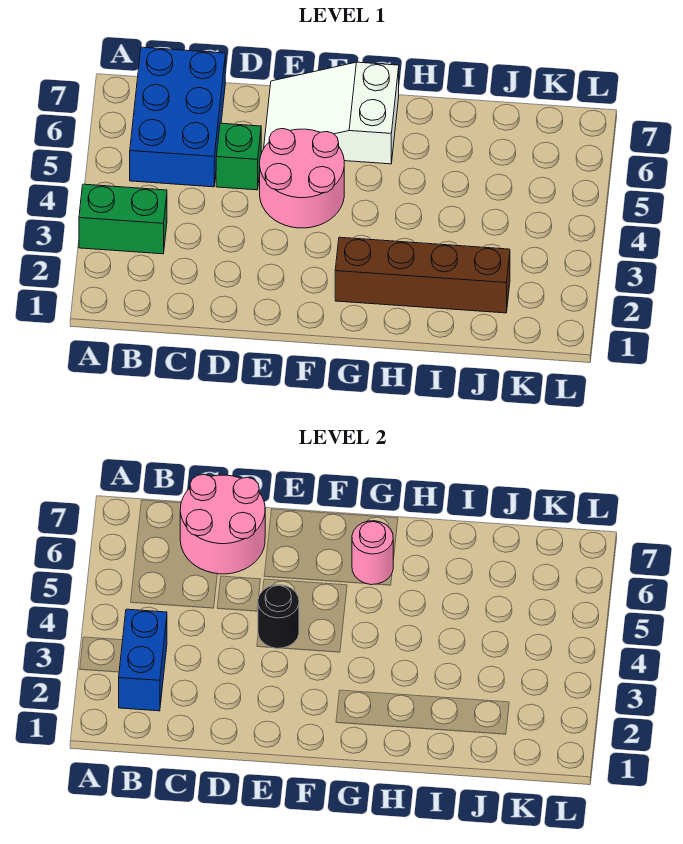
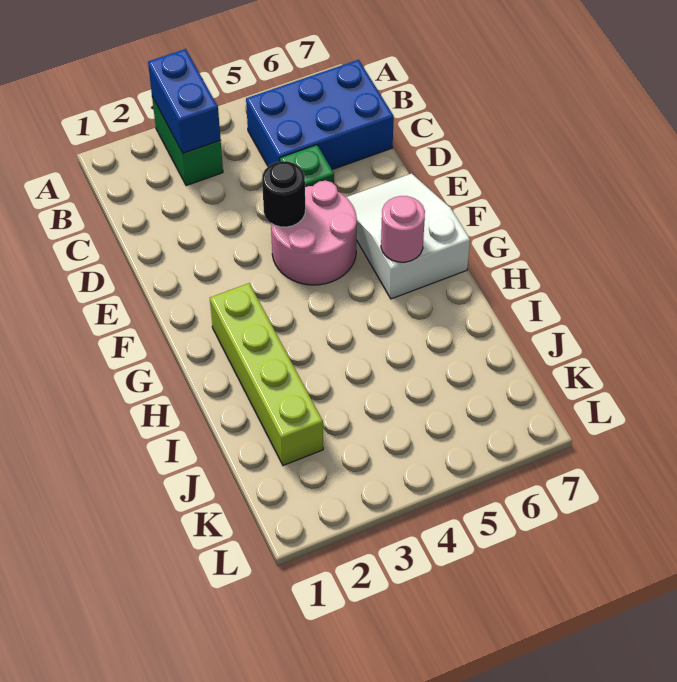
blue brick B2:B3 level 2 -> blue brick A3:B3 level 2
pink round brick C6:D7 level 2 -> none
brown brick G2:J2 level 1 -> lime brick G2:J2 level 1

